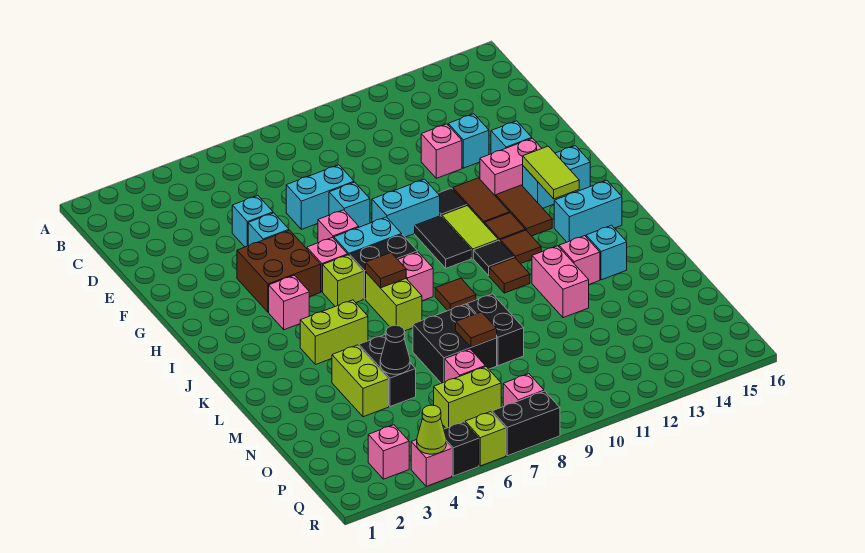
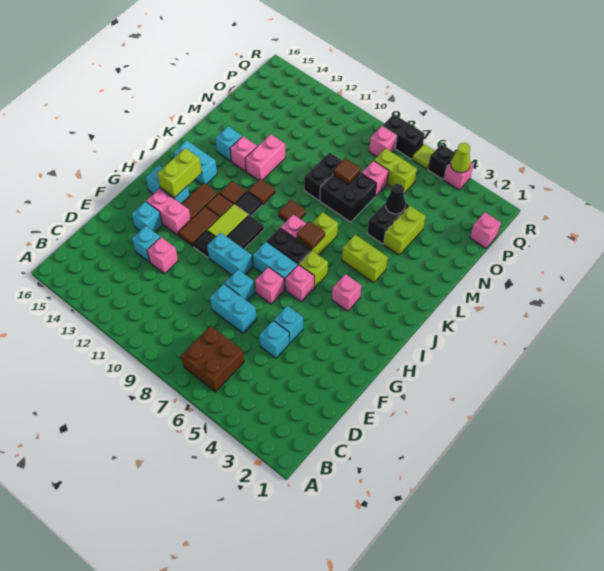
brown brick G4:H5 level 1 -> brown brick B6:C7 level 1
lime tile H14:I14 level 2 -> lime brick H14:I14 level 2
pink brick Q3 level 1 -> pink brick P1 level 1
lime brick R6 level 1 -> lime tile R6 level 1

